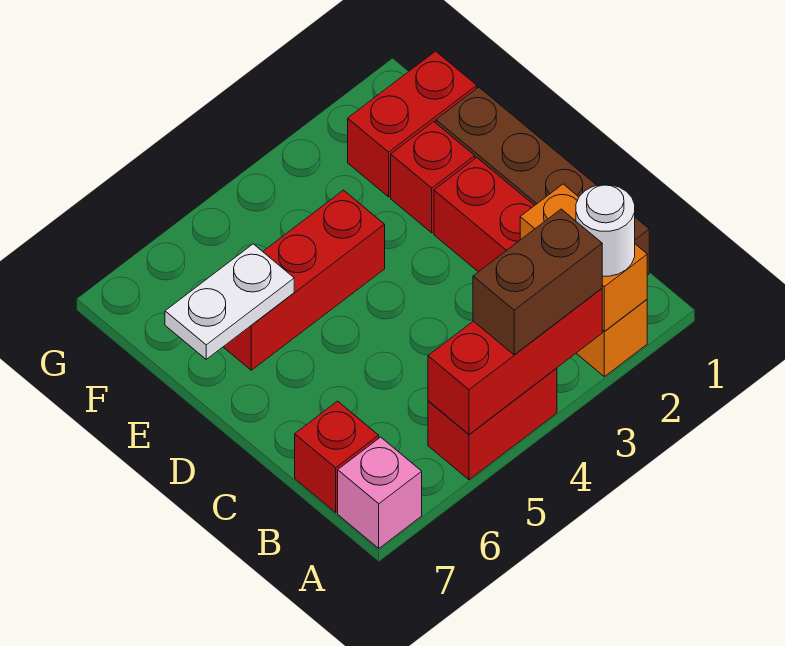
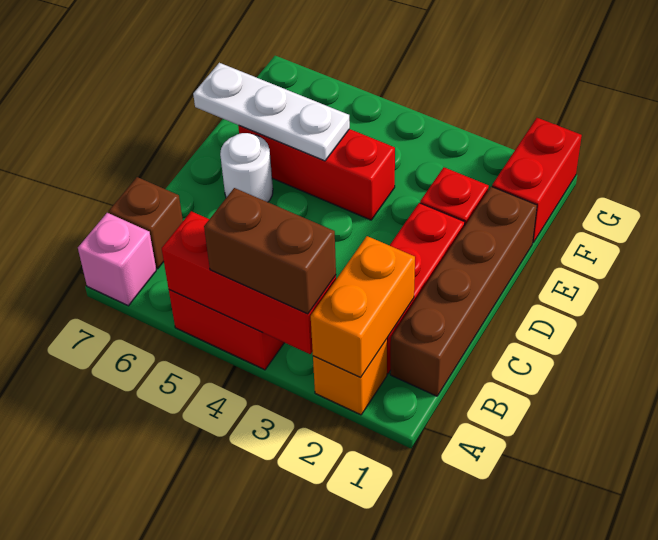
white round brick A2 level 3 -> white round brick D6 level 1
red brick B7 level 1 -> brown brick B7 level 1
white plate E6:E7 level 2 -> white plate E5:E7 level 2
red brick F1:F2 level 1 -> red brick F1:G1 level 1

